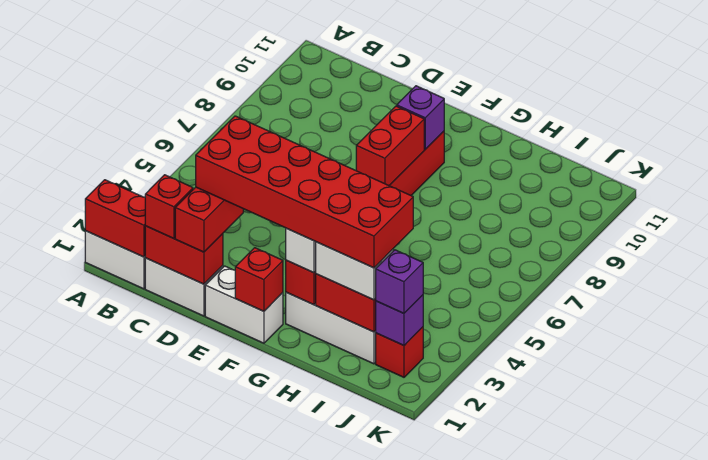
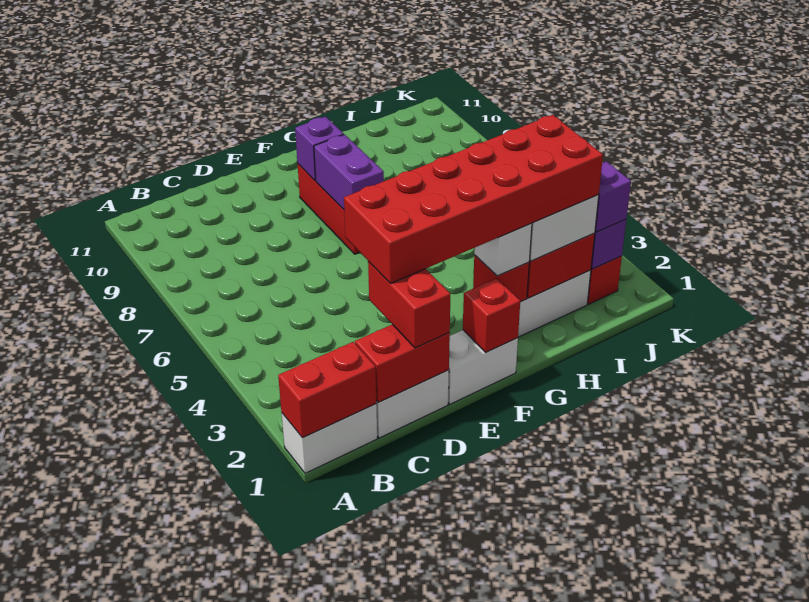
red brick C1 level 3 -> none
red brick F7:F8 level 2 -> purple brick F7:F8 level 2

